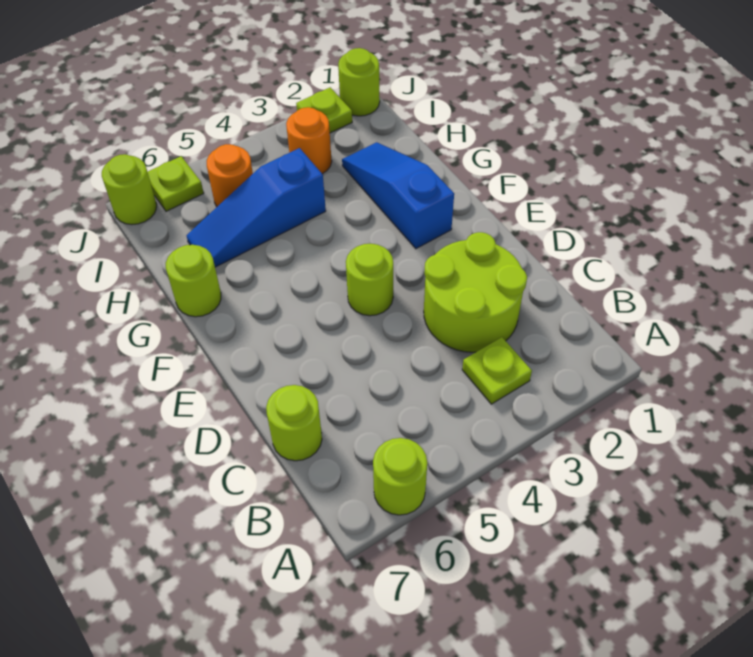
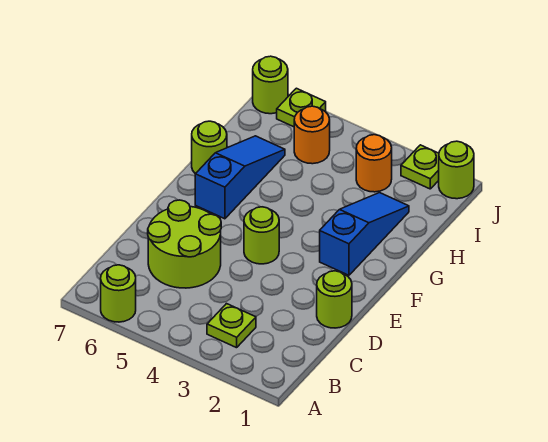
lime round brick C2:D3 level 1 -> lime round brick C5:D6 level 1
lime round brick C7 level 1 -> lime round brick D1 level 1
blue slope H4:H6 level 1 top 4 -> blue slope F6:H6 level 1 top F

